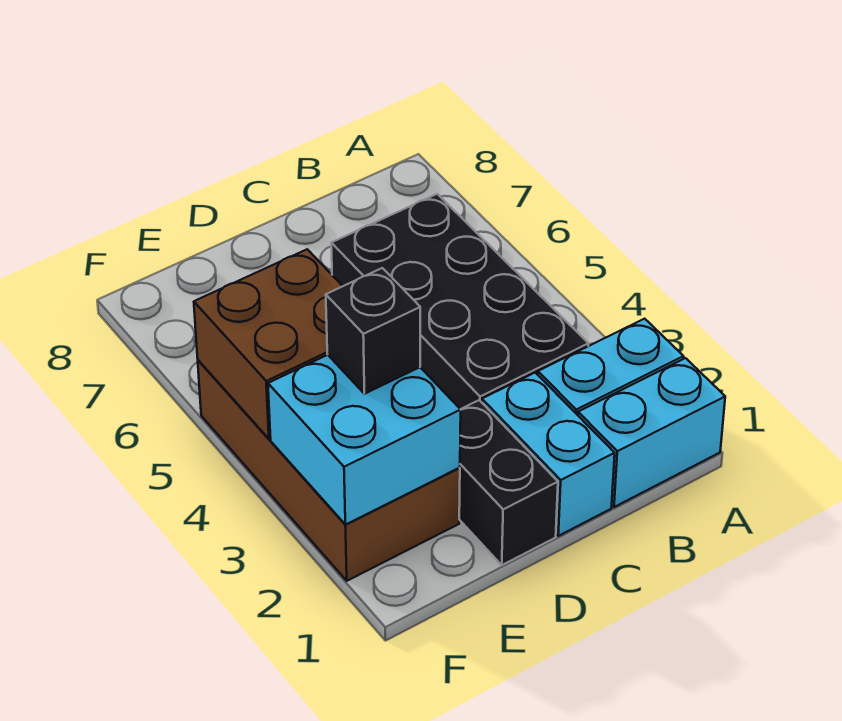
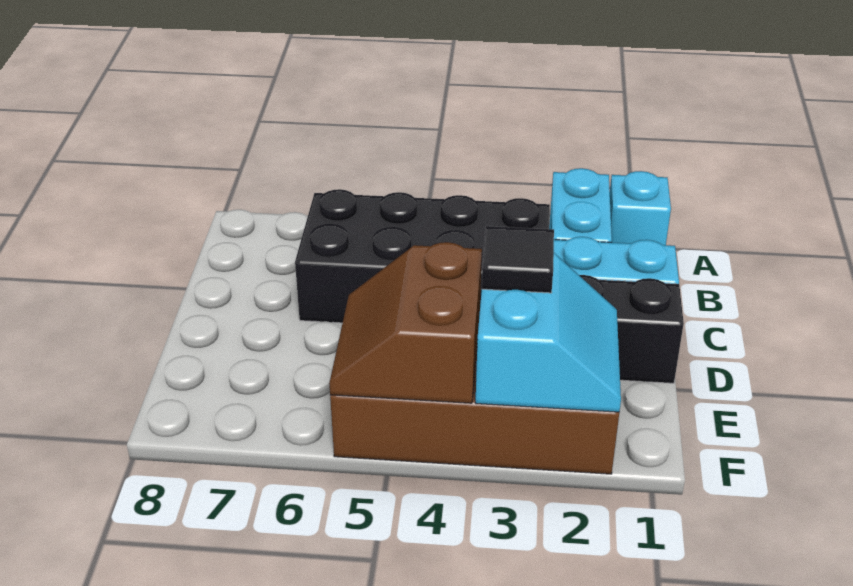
cyan brick A1:B1 level 1 -> cyan brick A1 level 1
cyan brick E2:F3 level 2 -> cyan slope E2:F3 level 2 top 3
black brick E3 level 3 -> black tile E3 level 3
brown brick E4:F5 level 2 -> brown slope E4:F5 level 2 top 4

